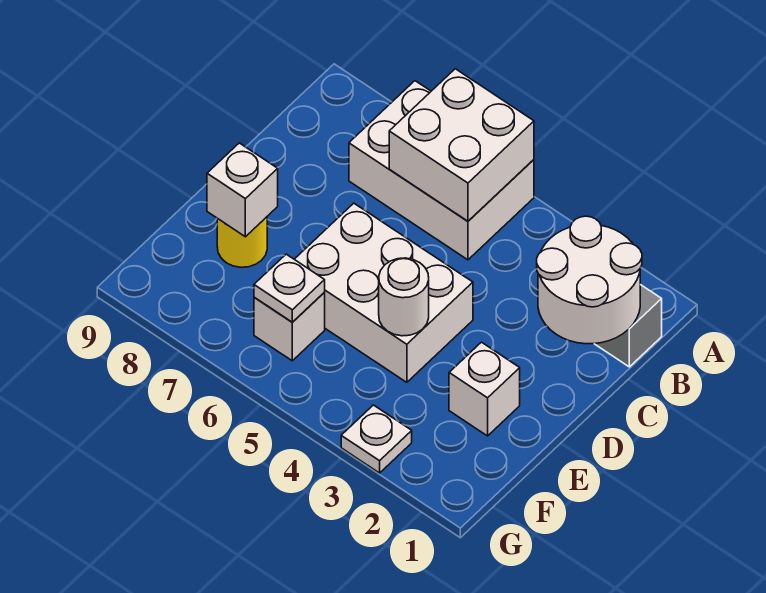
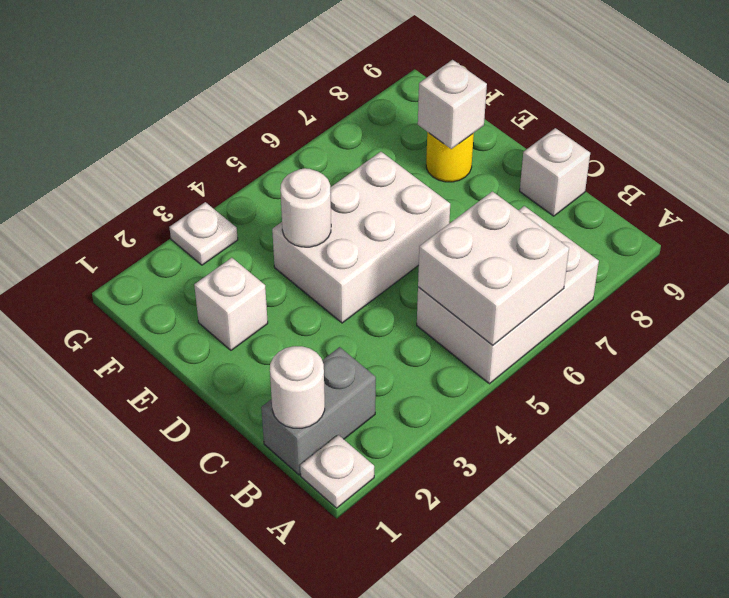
white round brick B1:C2 level 2 -> white round brick B1 level 2
white brick F6 level 1 -> white brick C9 level 1
white plate F6 level 2 -> white plate A1 level 1

